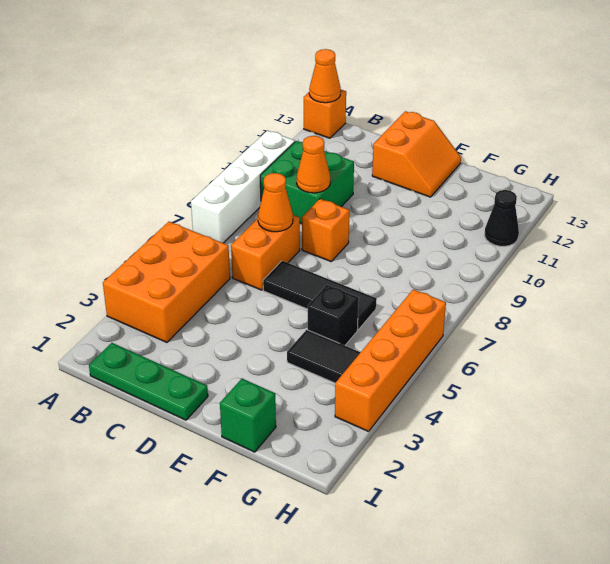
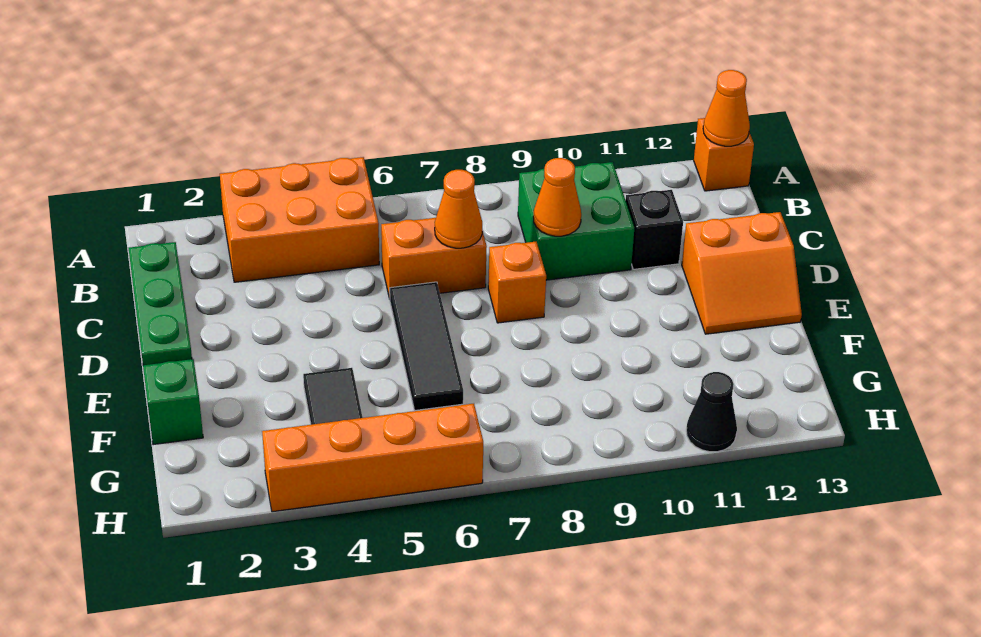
white brick A7:A10 level 1 -> none
black brick F5 level 1 -> black brick C11 level 1

